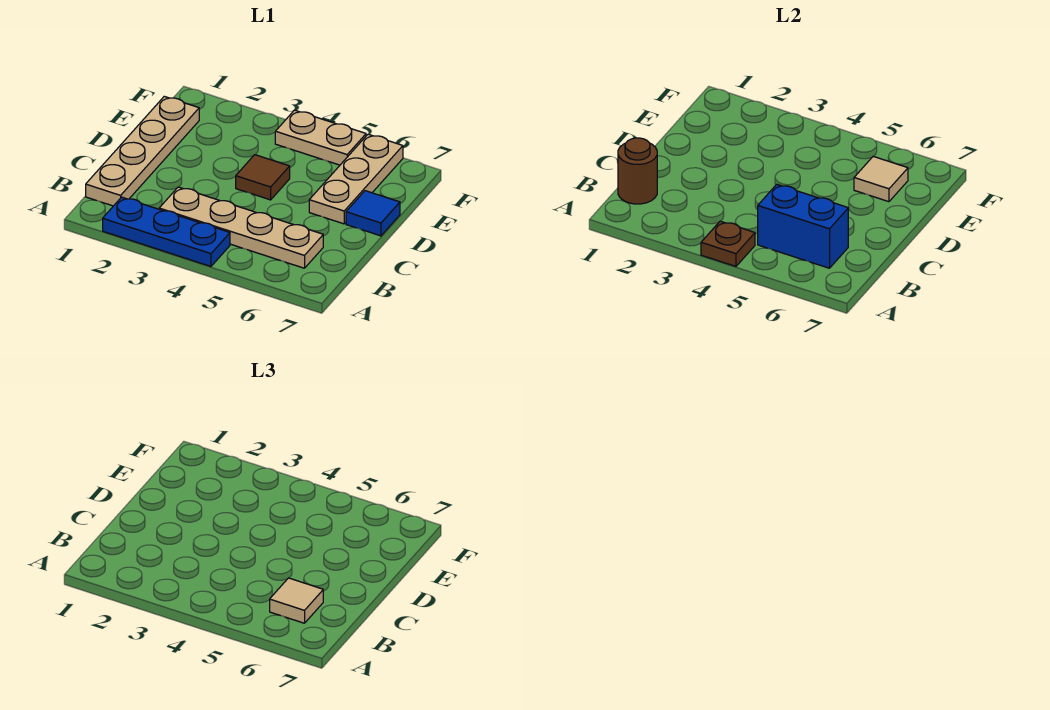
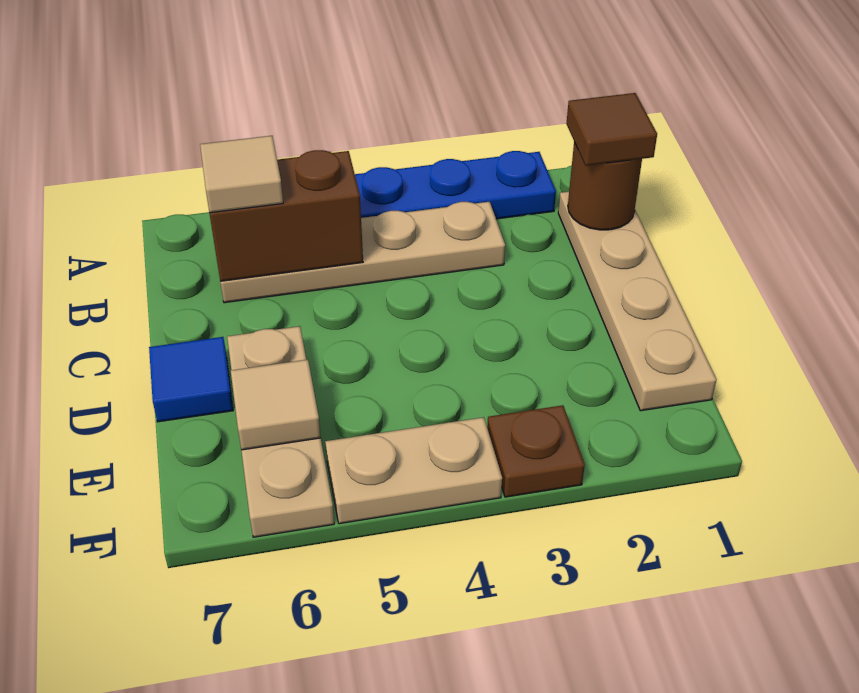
brown plate A4 level 2 -> brown plate F3 level 1
blue brick B5:B6 level 2 -> brown brick B5:B6 level 2
brown tile D4 level 1 -> brown tile B1 level 3

